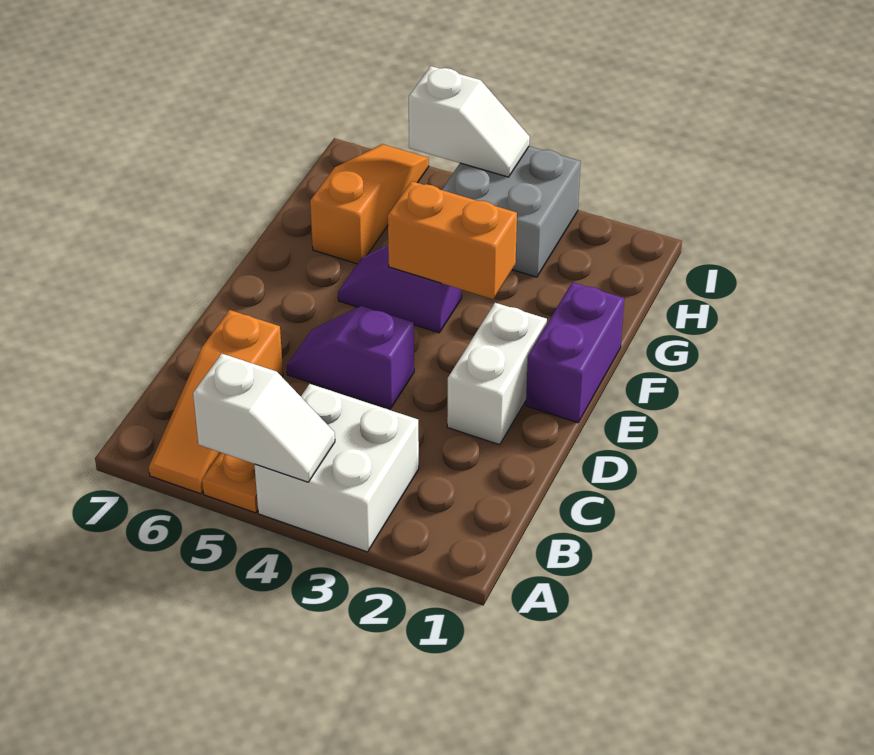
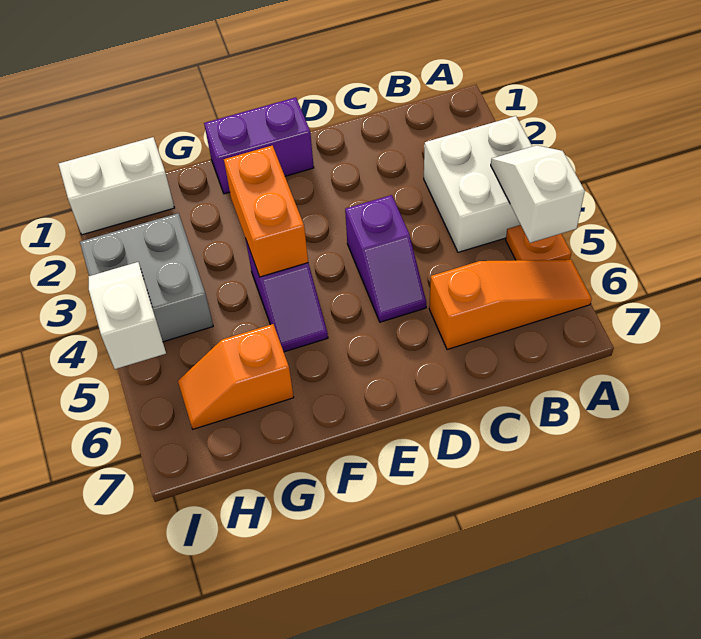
white brick D2:E2 level 1 -> white brick H1:I1 level 1
orange slope G6:I6 level 1 top G -> orange slope G6:H6 level 1 top G

